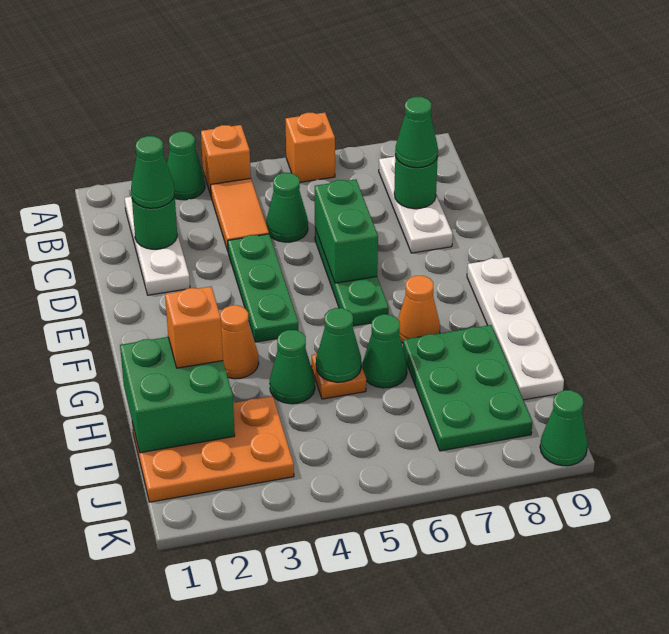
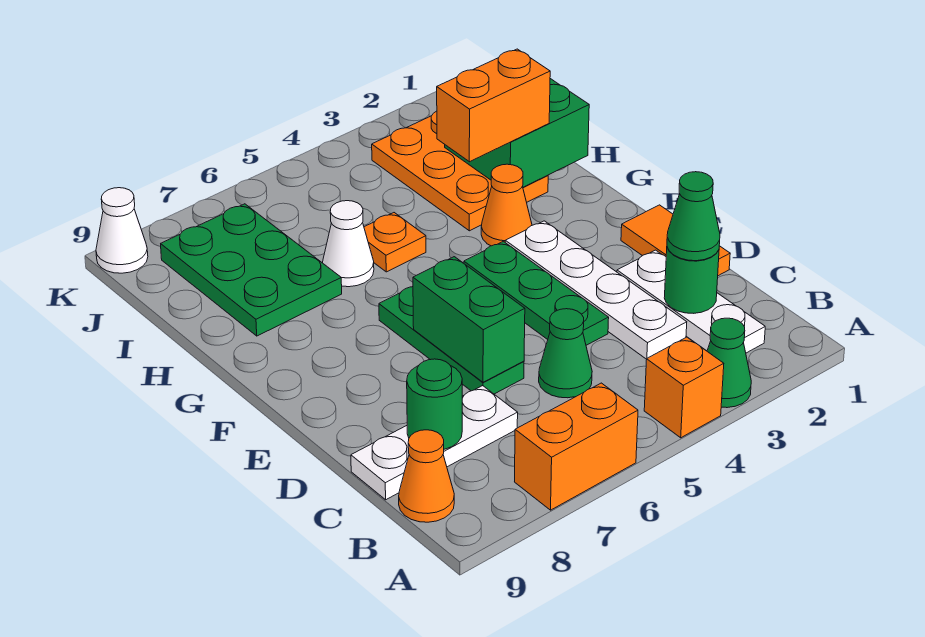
orange brick A6 level 1 -> orange brick A6:A7 level 1
orange tile B4:C4 level 1 -> orange tile D1:E1 level 1
white plate B8:D8 level 1 -> white plate C7:C9 level 1
green cone C8 level 3 -> none
white plate F9:I9 level 1 -> white plate C3:F3 level 1
orange cone G7 level 1 -> orange cone B9 level 1
orange brick H2 level 3 -> orange brick H2:H3 level 3
green cone H4 level 1 -> none
green cone H5 level 2 -> none
green cone H6 level 1 -> white cone H6 level 1
orange plate I1:J3 level 1 -> orange plate H2:J3 level 1
green cone K9 level 1 -> white cone K9 level 1

